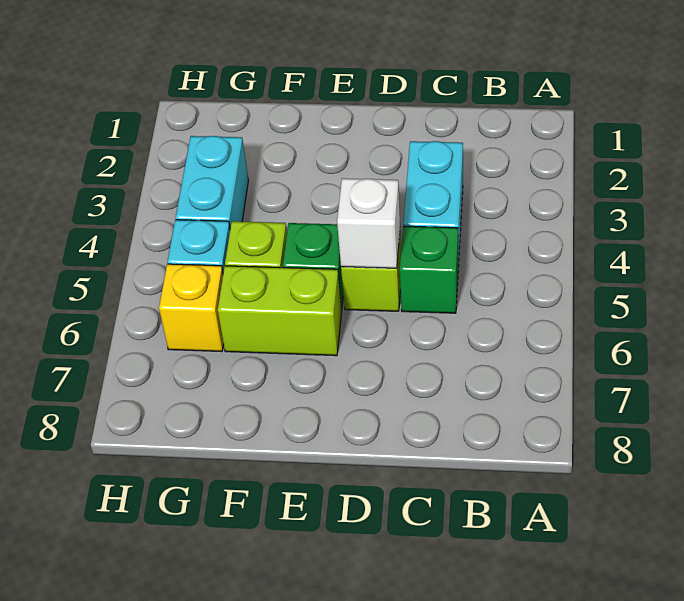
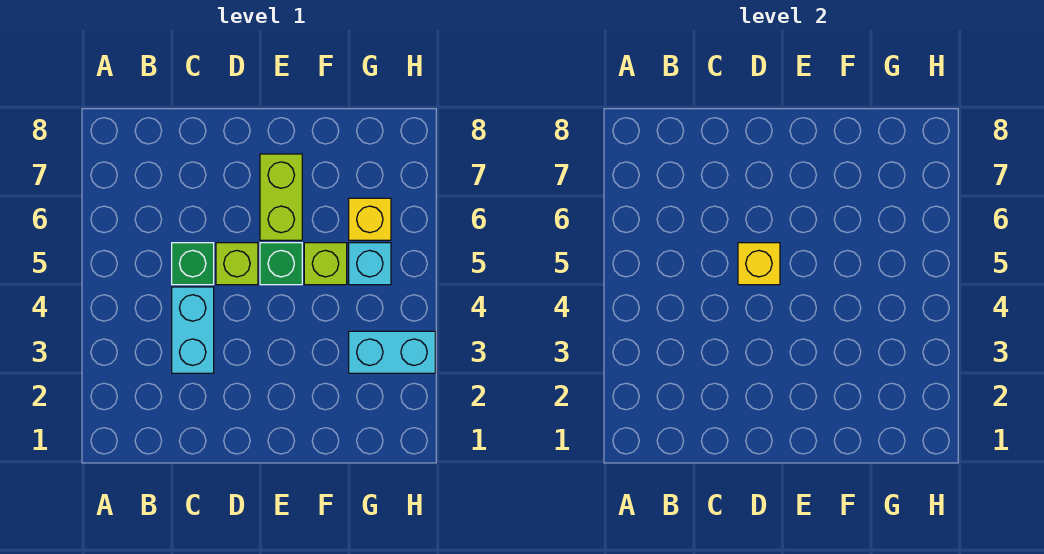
white brick D5 level 2 -> yellow brick D5 level 2
lime brick E6:F6 level 1 -> lime brick E6:E7 level 1
cyan brick G3:G4 level 1 -> cyan brick G3:H3 level 1

